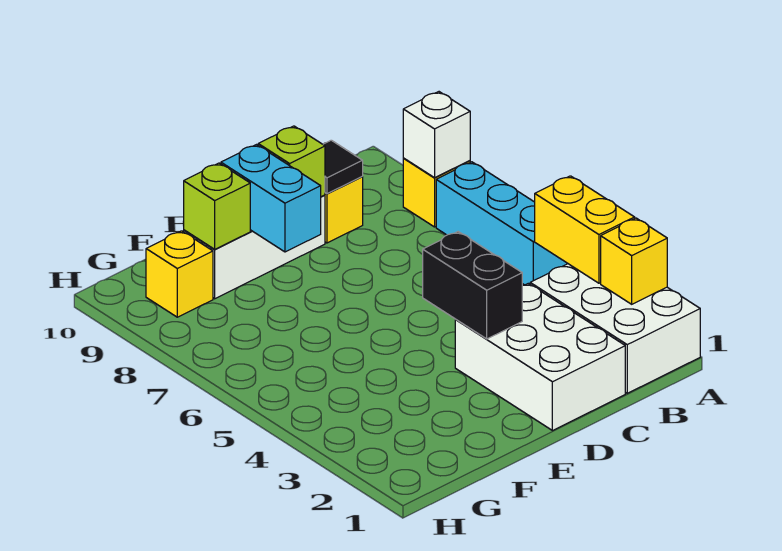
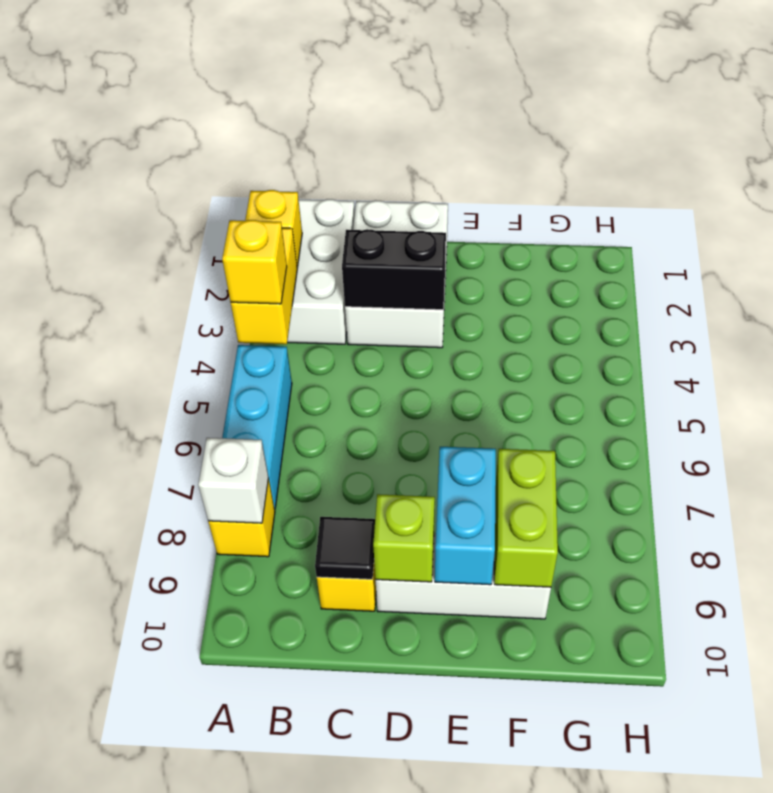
black brick D3:D4 level 2 -> black brick C3:D3 level 2
lime brick F9 level 2 -> lime brick F8:F9 level 2
yellow brick G9 level 1 -> yellow brick A4 level 3

